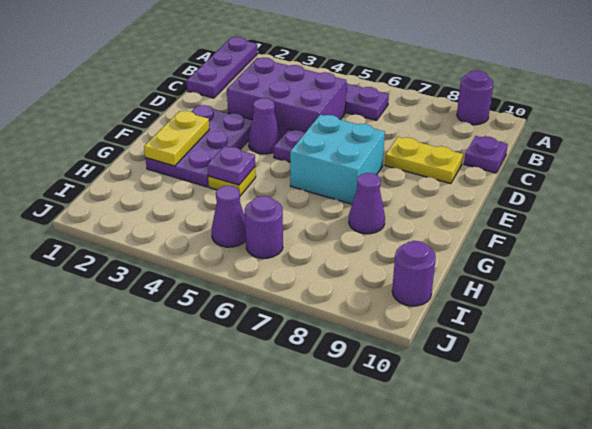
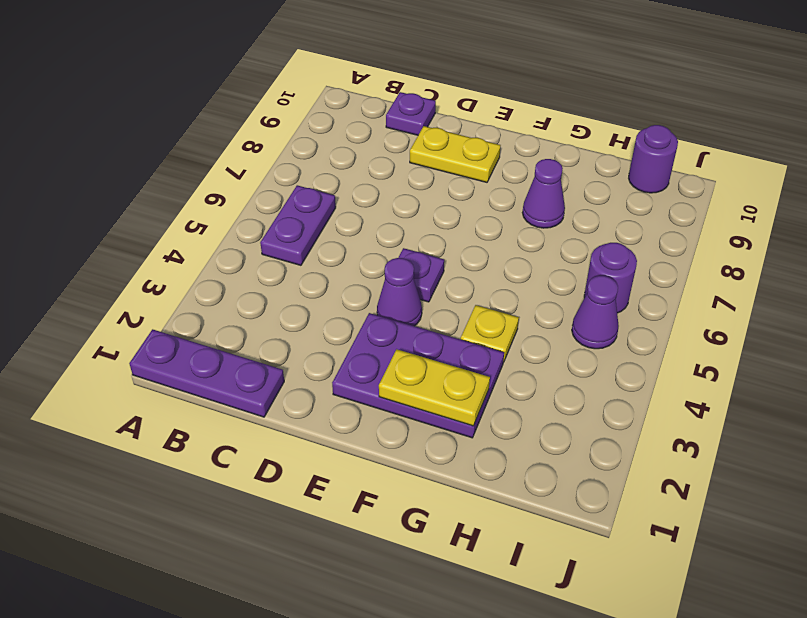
purple round brick A9 level 1 -> none
purple brick C3:D5 level 1 -> none
yellow plate D8:D9 level 1 -> yellow plate D9:E9 level 1
cyan brick E6:F7 level 1 -> none
purple plate G4 level 2 -> none

